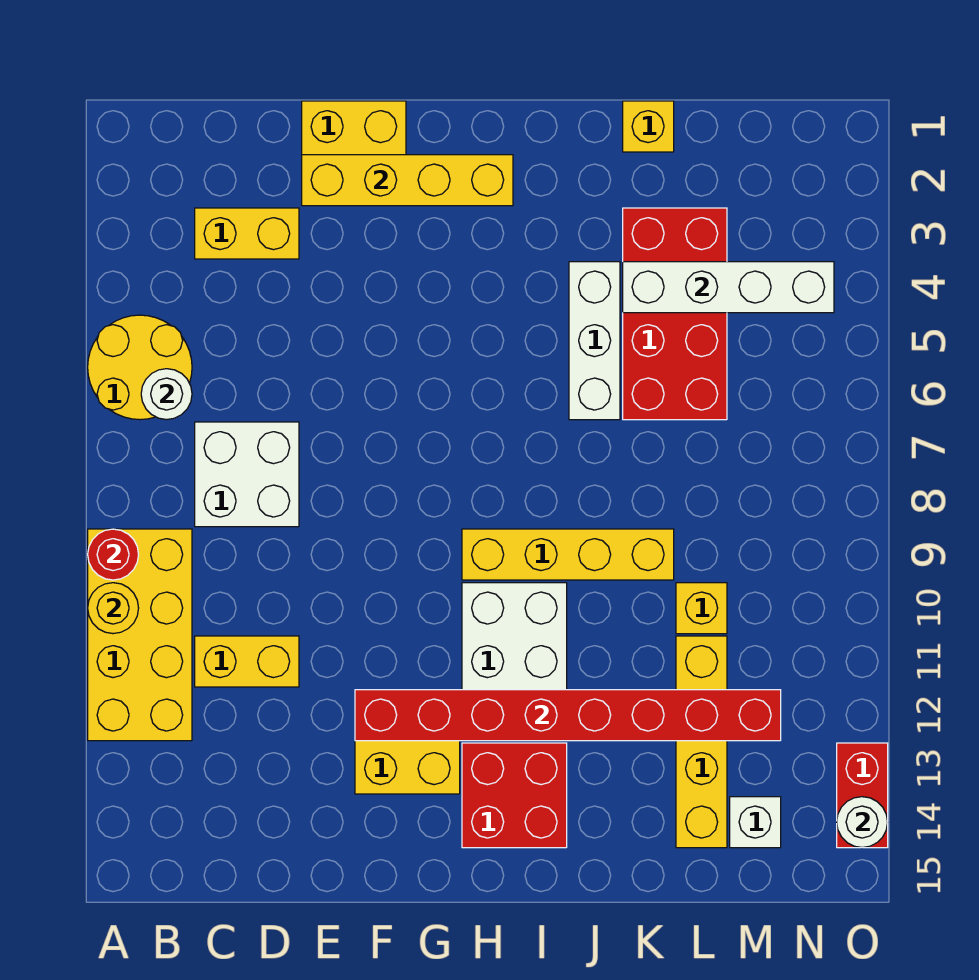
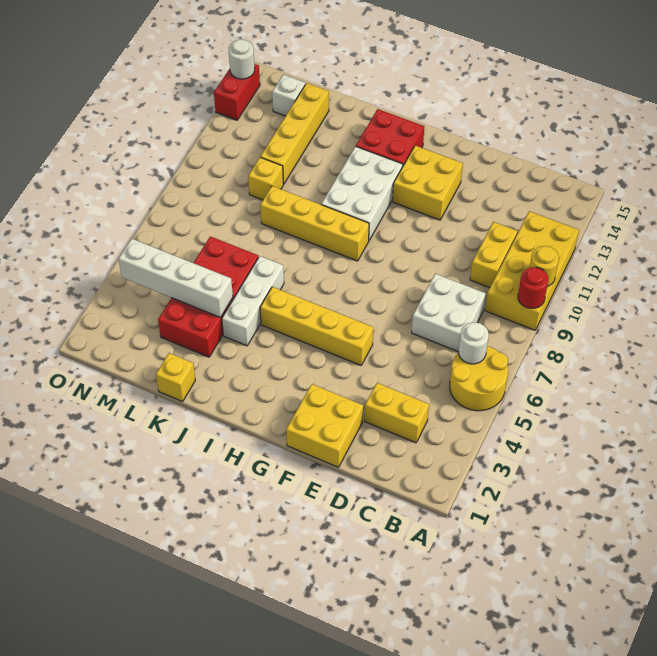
yellow brick C11:D11 level 1 -> yellow brick C10:C11 level 1
yellow brick E2:H2 level 2 -> yellow brick F5:I5 level 1
red brick F12:M12 level 2 -> none

